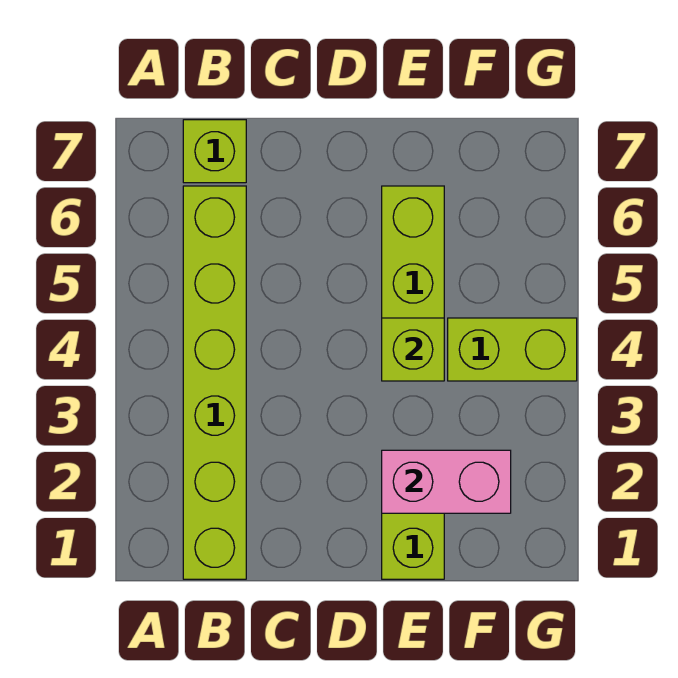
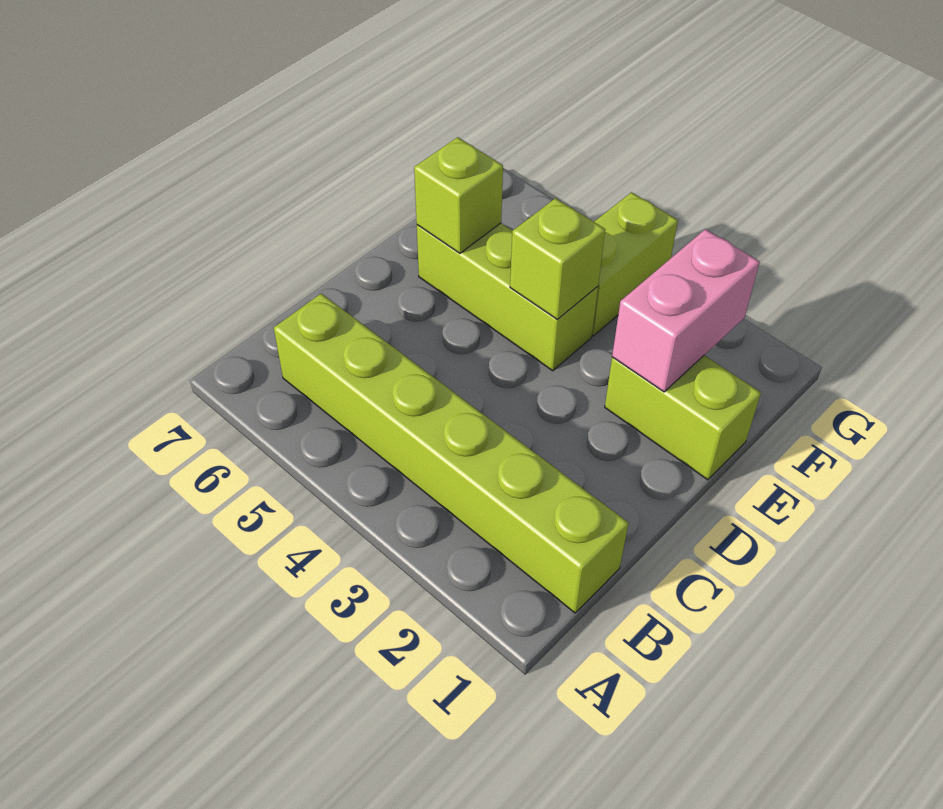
lime brick B7 level 1 -> lime brick E6 level 2

